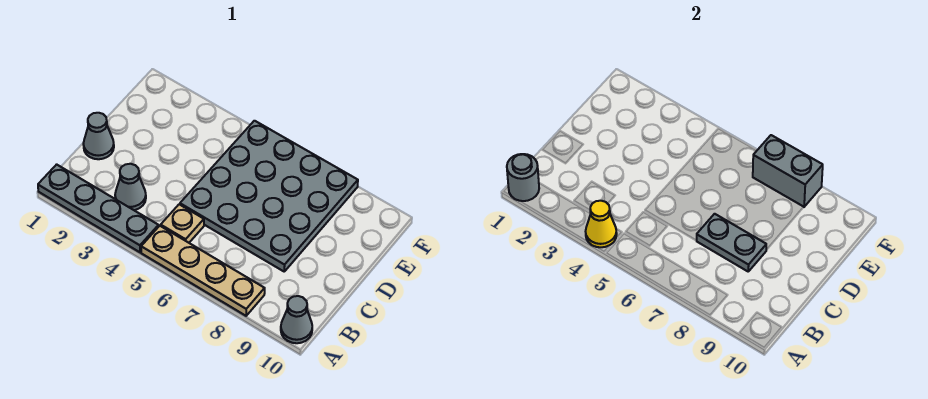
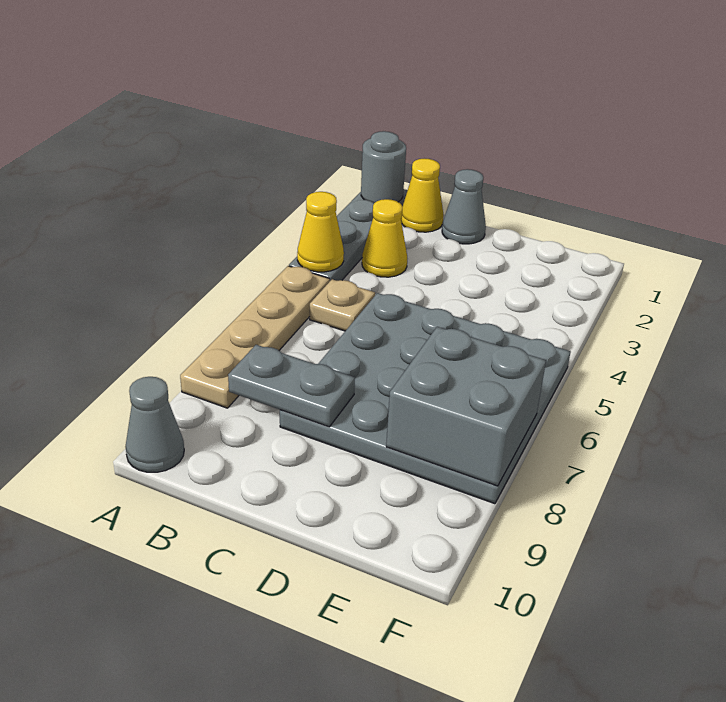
none -> yellow cone B1 level 1
grey cone B3 level 1 -> yellow cone B3 level 1
grey plate C7:C8 level 2 -> grey plate B8:C8 level 2
grey brick F7:F8 level 2 -> grey brick E7:F8 level 2

